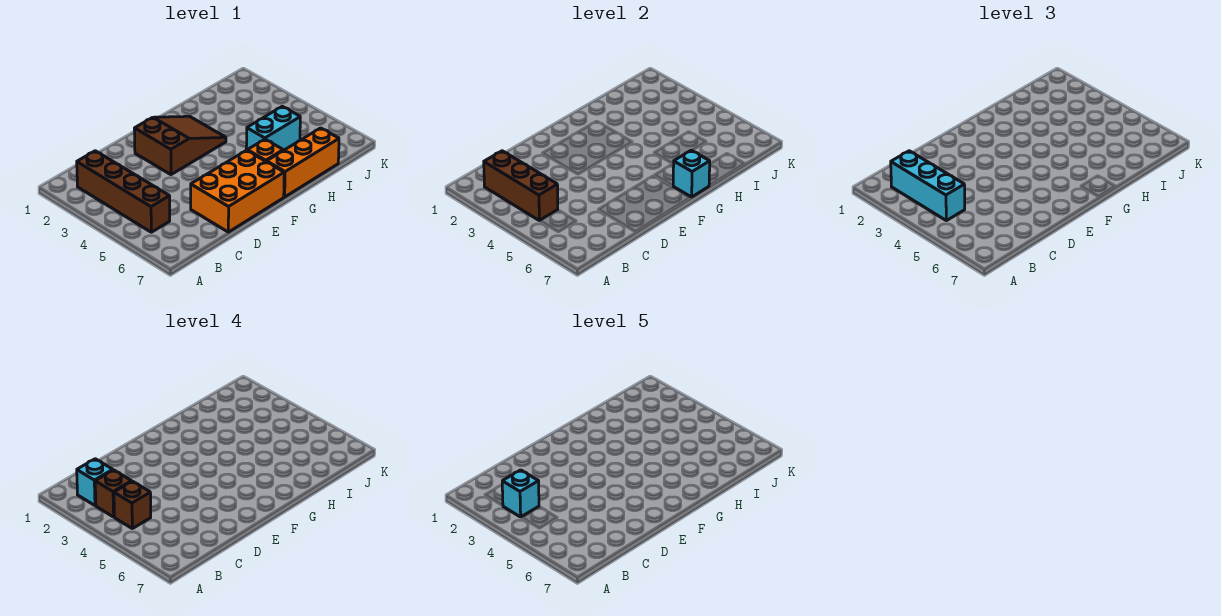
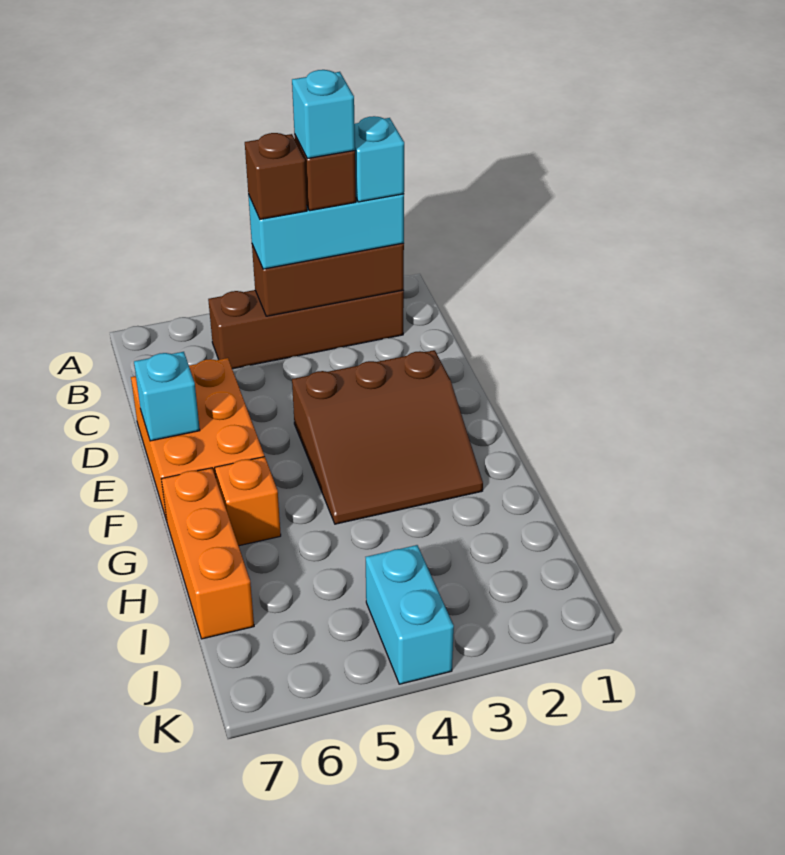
brown slope E2:G3 level 1 top E -> brown slope E2:G4 level 1 top E
cyan brick G7 level 2 -> cyan brick E7 level 2
cyan brick H5:I5 level 1 -> cyan brick J4:K4 level 1

